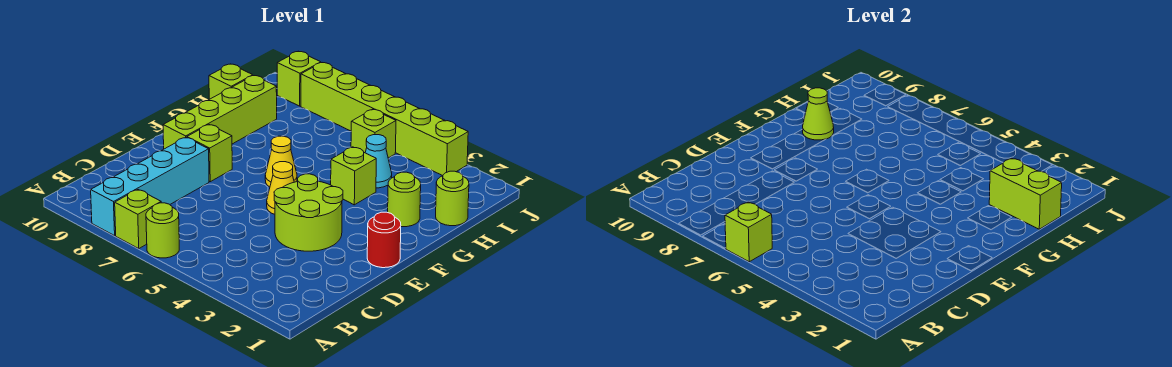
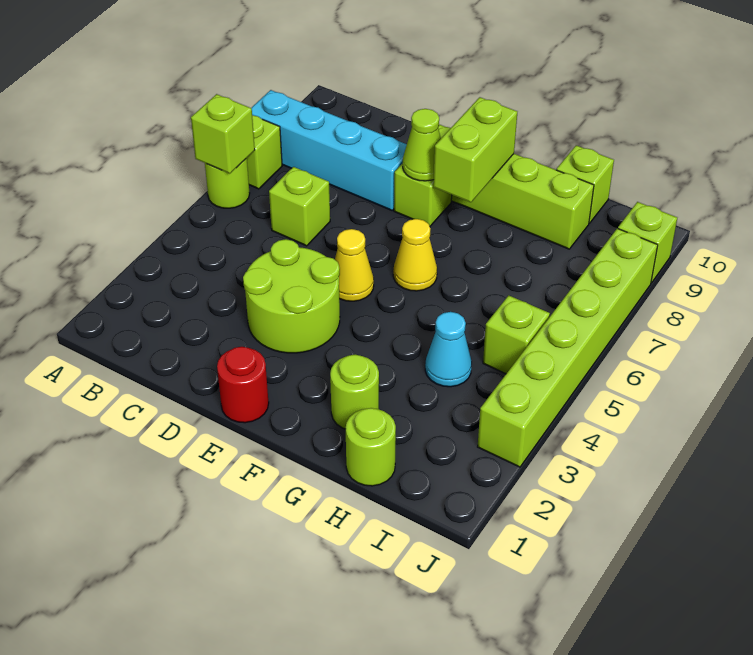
lime brick G4 level 1 -> lime brick C6 level 1
lime cone G9 level 2 -> lime cone E8 level 2
lime brick H1:H2 level 2 -> lime brick F8:F9 level 2

